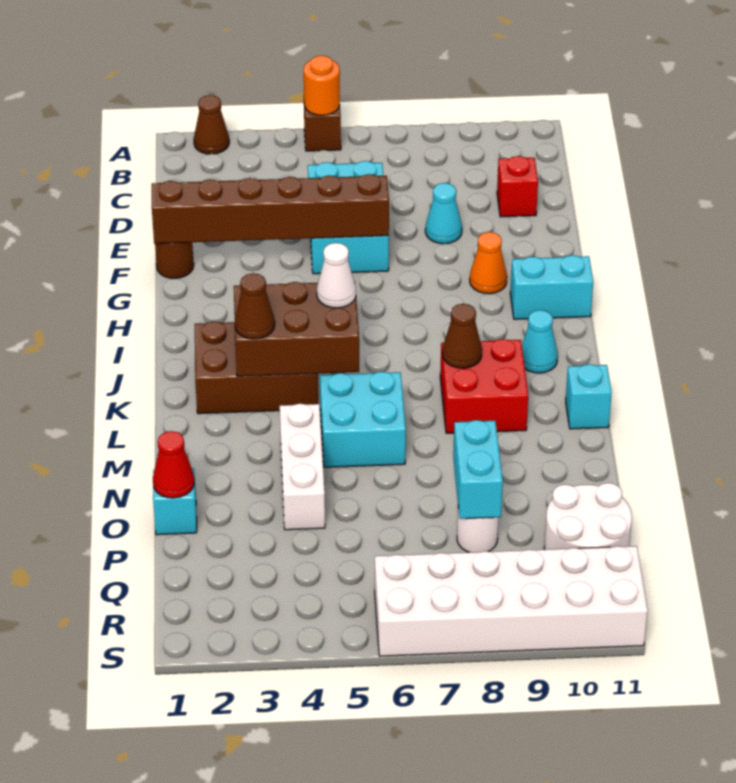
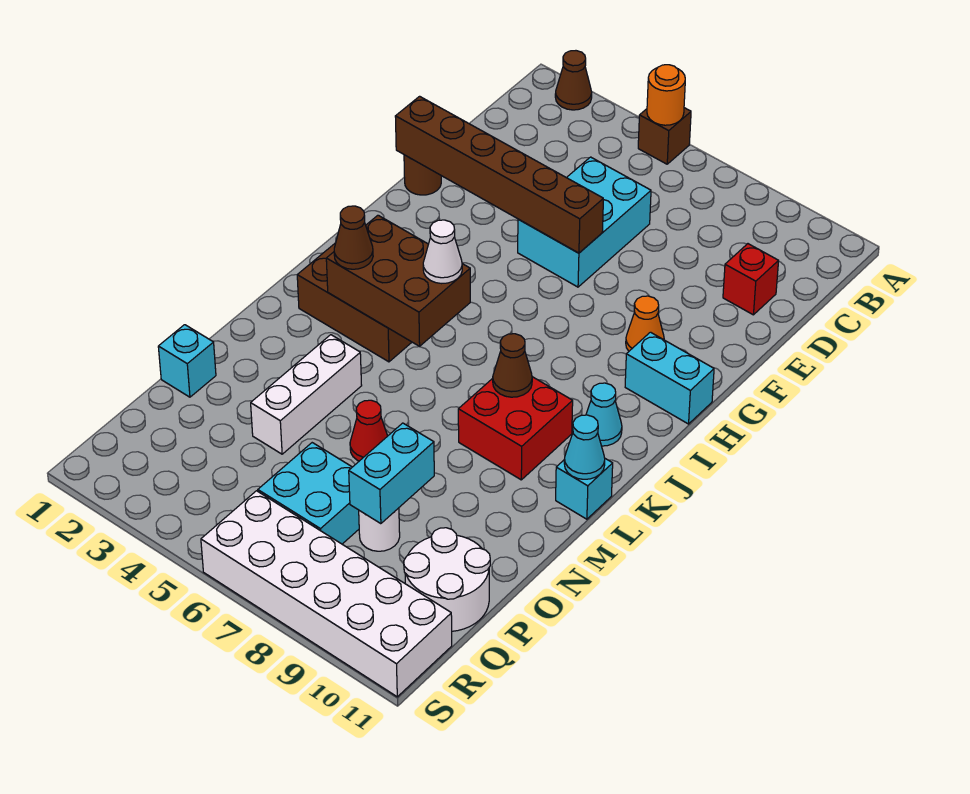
cyan cone E8 level 1 -> cyan cone L11 level 2
cyan brick L5:M6 level 1 -> cyan brick P6:Q7 level 1
red cone O1 level 2 -> red cone N6 level 1

